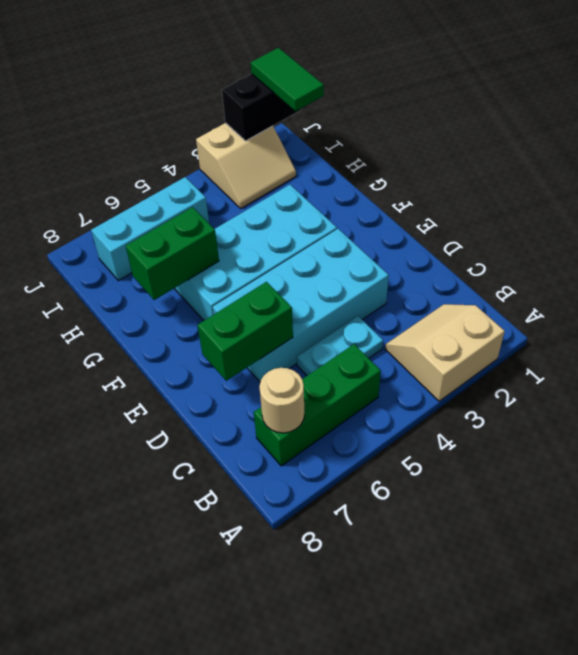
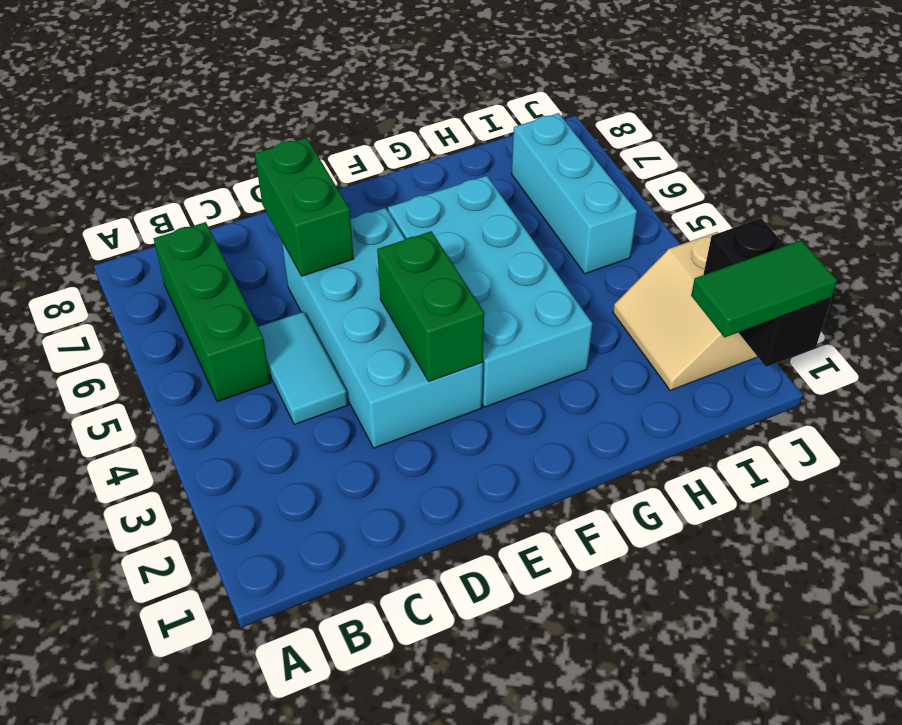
tan slope A2:B3 level 1 top A -> none
tan round brick B7 level 2 -> none
cyan plate C4:C5 level 1 -> cyan tile C4:C5 level 1
green brick G6:G7 level 2 -> green brick E3:E4 level 2

